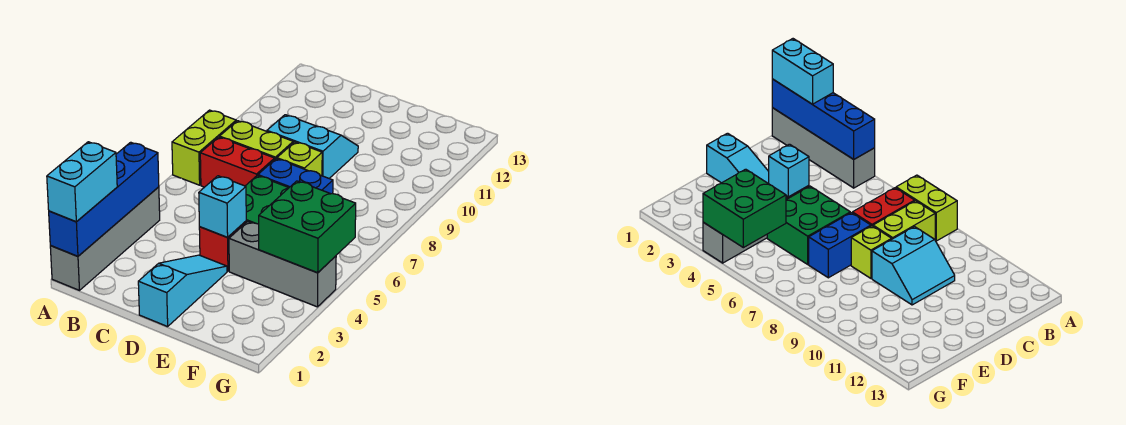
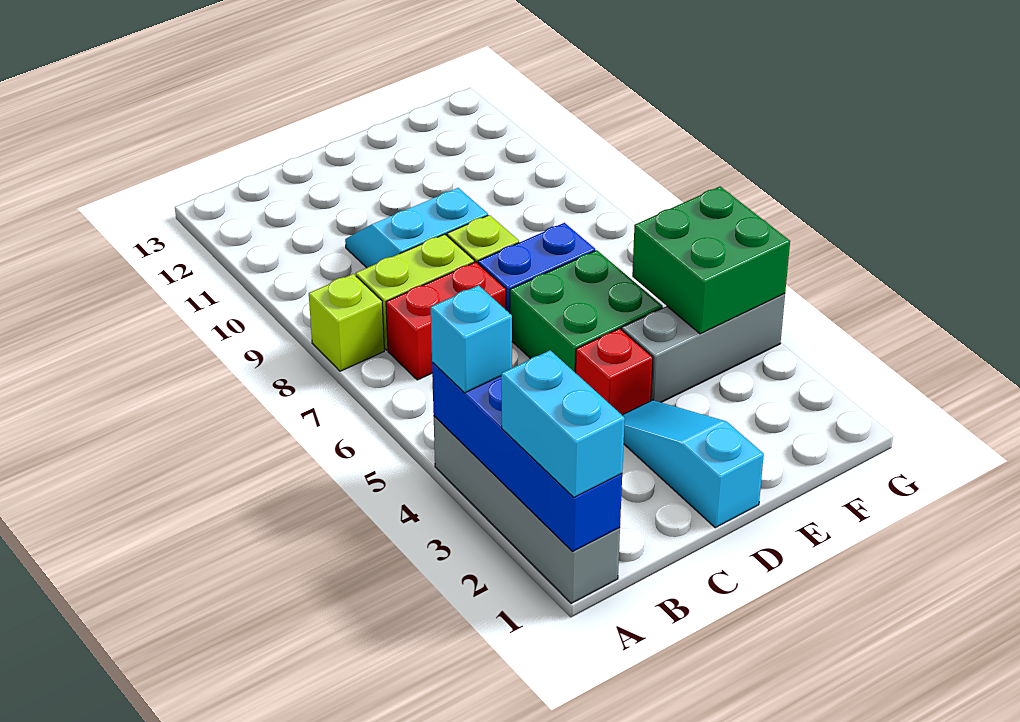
lime brick A7:A8 level 1 -> lime brick A8 level 1
cyan brick D4 level 2 -> cyan brick A4 level 3

